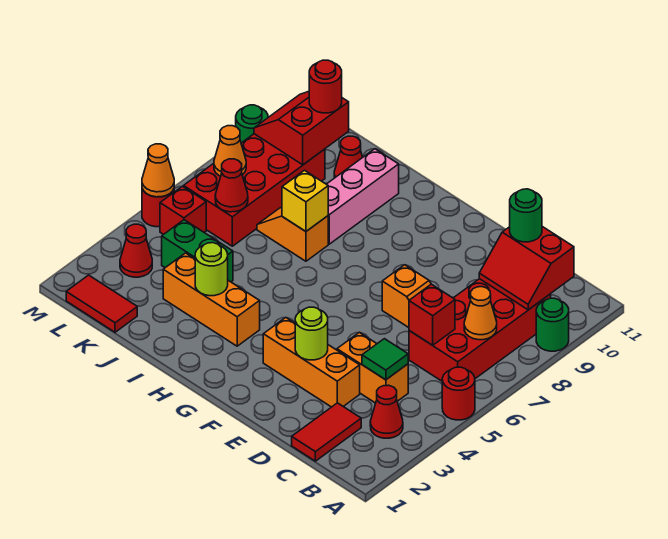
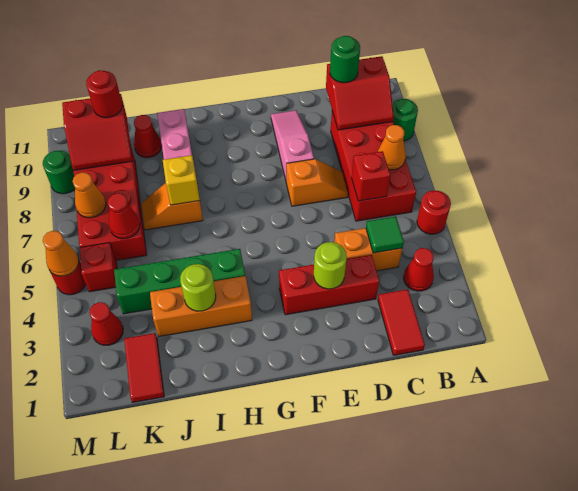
orange brick D3:F3 level 1 -> red brick D3:F3 level 1
none -> pink slope E8:E10 level 1 top 8
green brick J4:K4 level 1 -> green brick H4:K4 level 1
red tile K1:L1 level 1 -> red tile K1:K2 level 1
red slope K9:L10 level 2 top K -> red slope K9:L10 level 2 top 10

